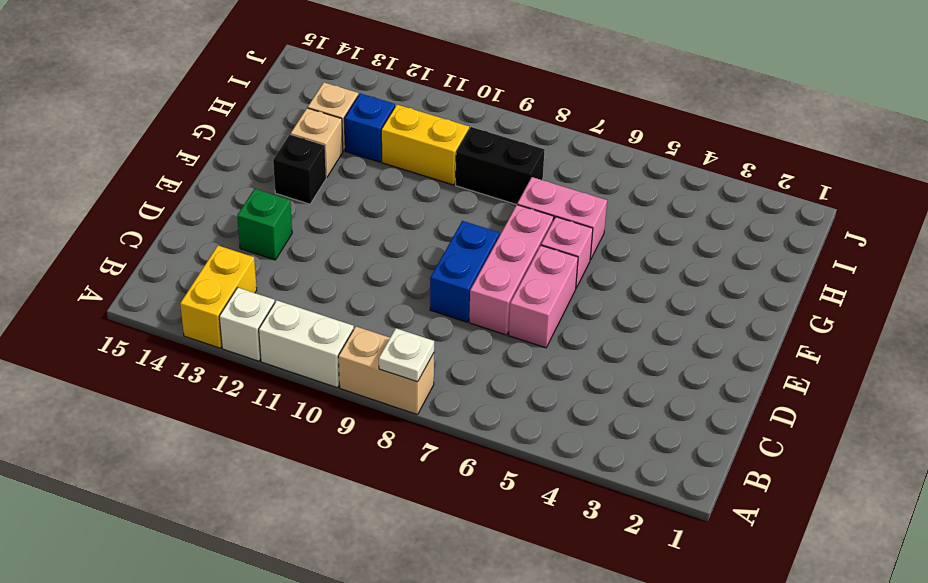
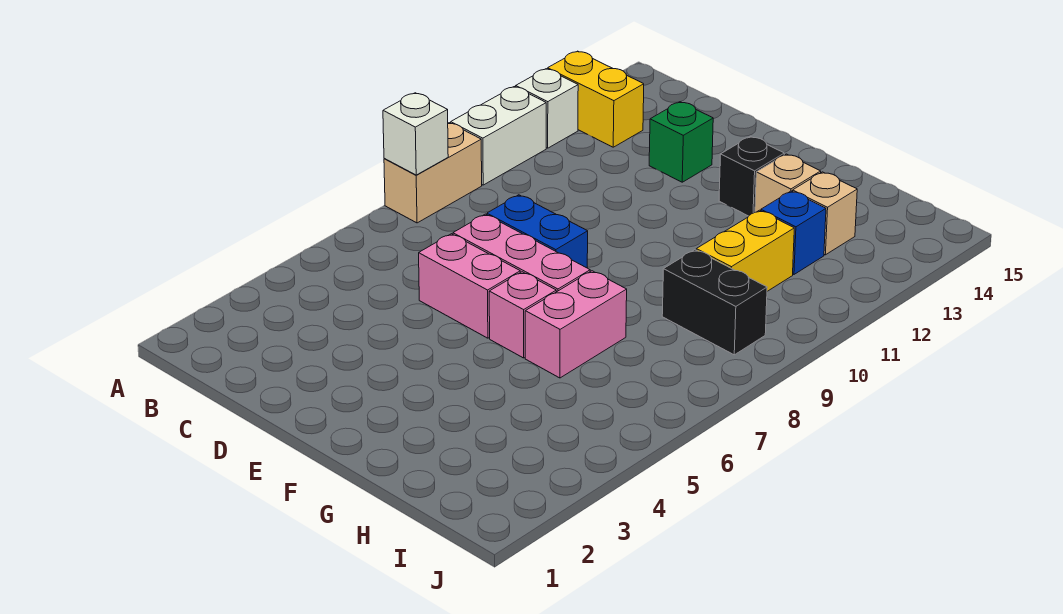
white plate A8 level 2 -> white brick A8 level 2
black brick H8:H9 level 1 -> black brick H9:I9 level 1

